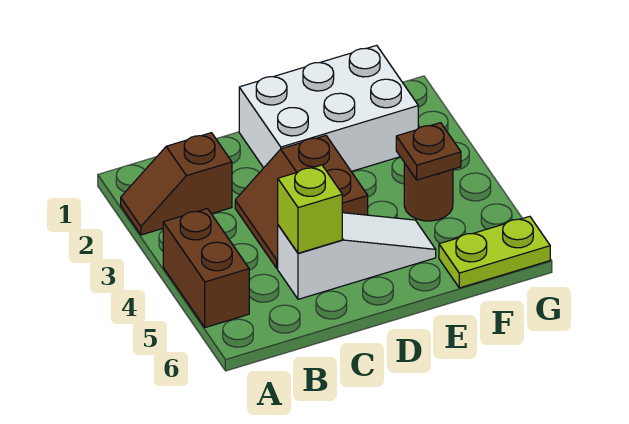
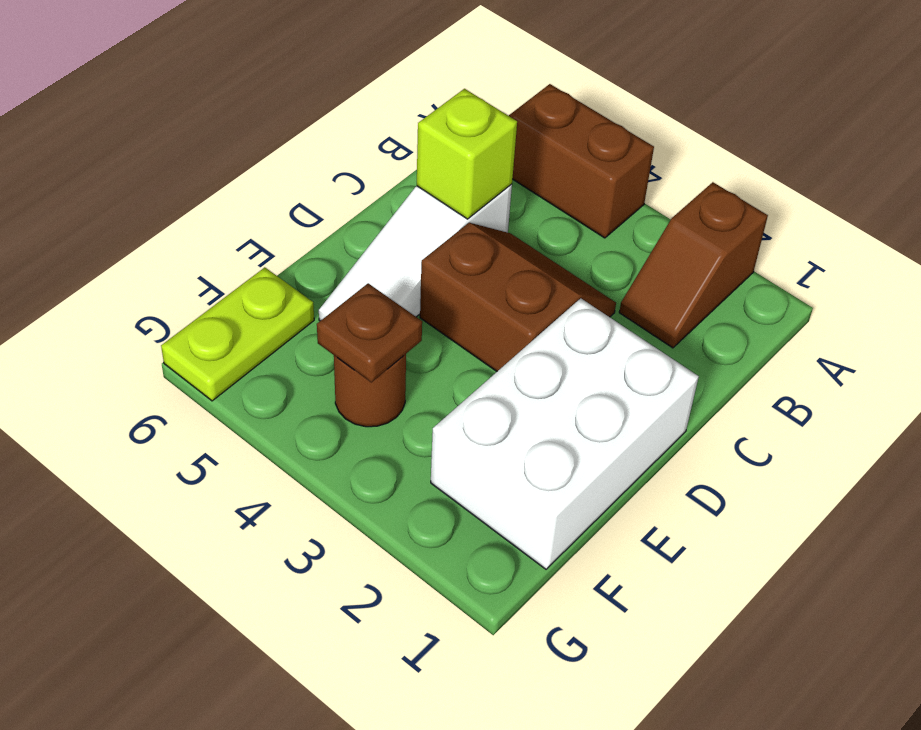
brown slope A2:B2 level 1 top B -> brown slope A2:B2 level 1 top A

